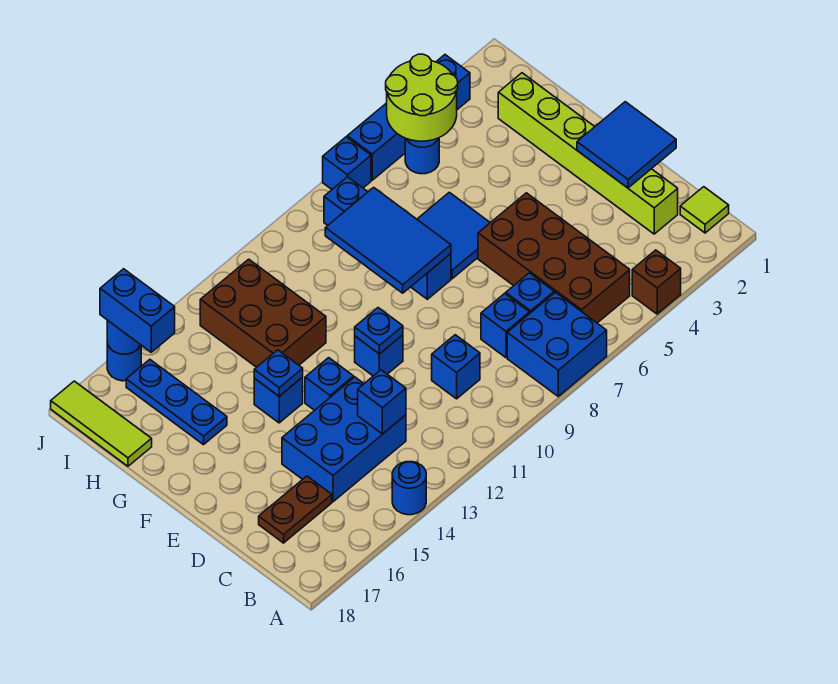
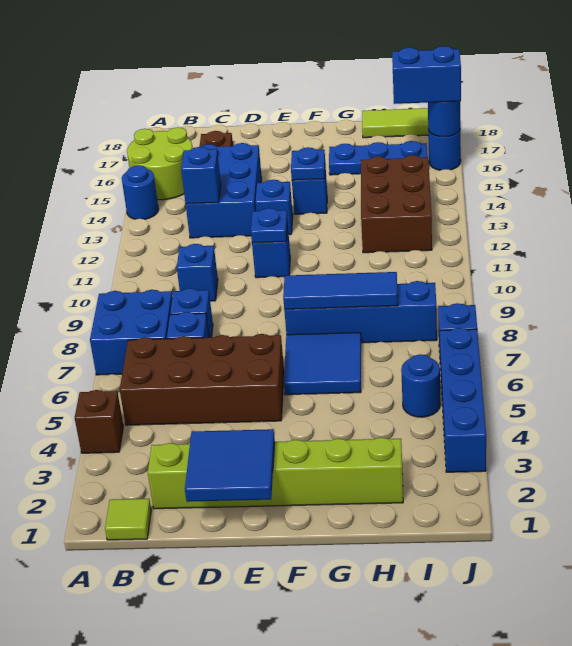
blue tile F8:H9 level 2 -> blue tile F8:H8 level 2
brown brick G12:I13 level 1 -> brown brick H12:I14 level 1
lime round brick I4:J5 level 2 -> lime round brick A15:B16 level 1

